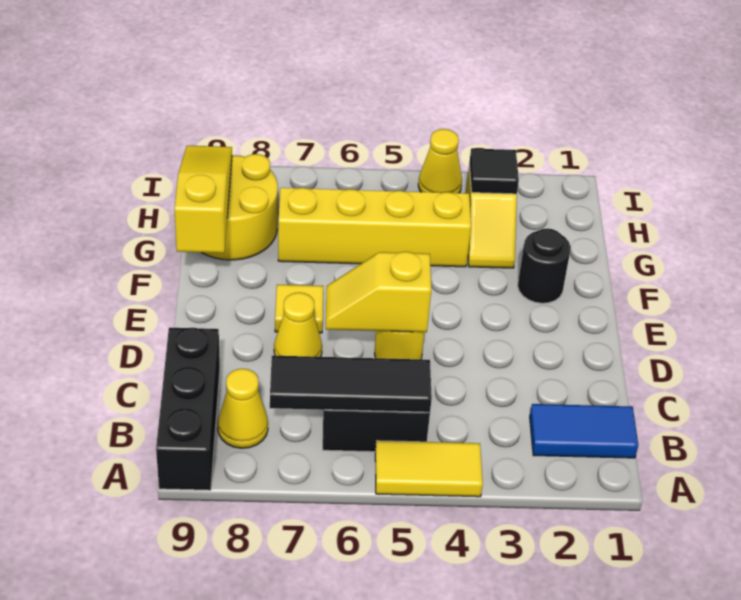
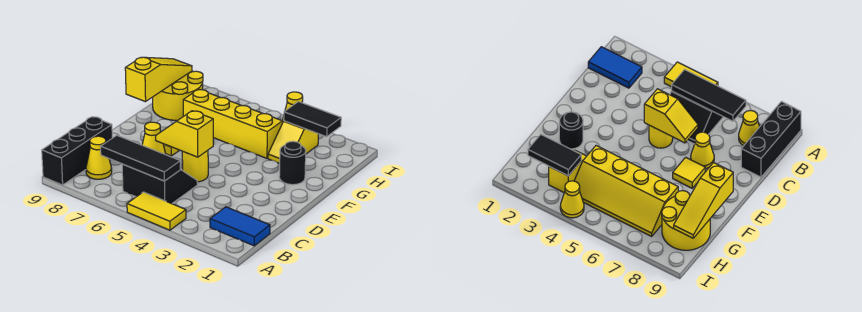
black tile H3 level 2 -> black tile H2:H3 level 2

